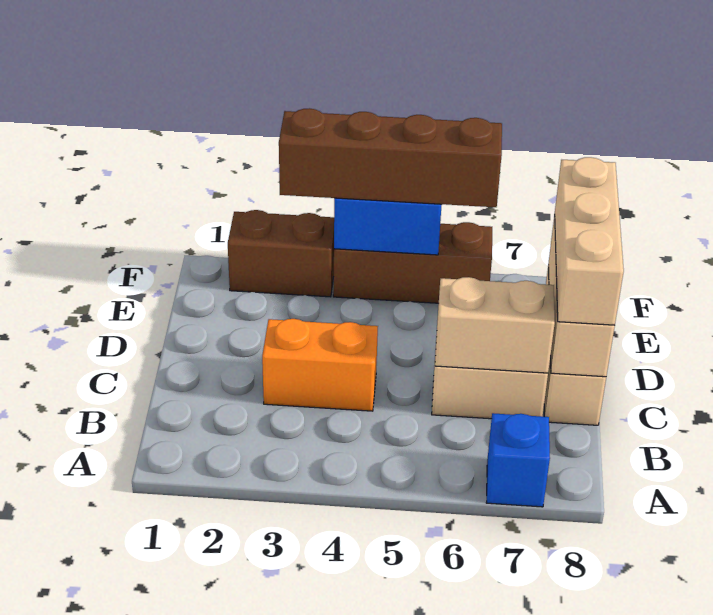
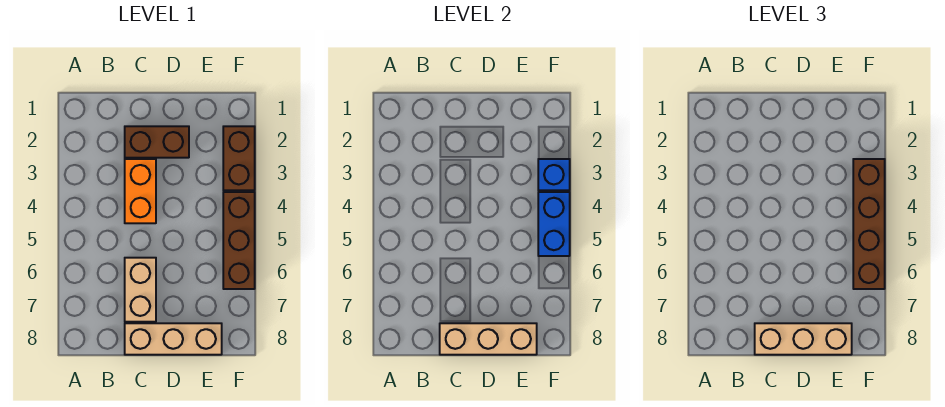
blue brick A7 level 1 -> blue brick F3 level 2
none -> brown brick C2:D2 level 1
tan brick C6:C7 level 2 -> none

